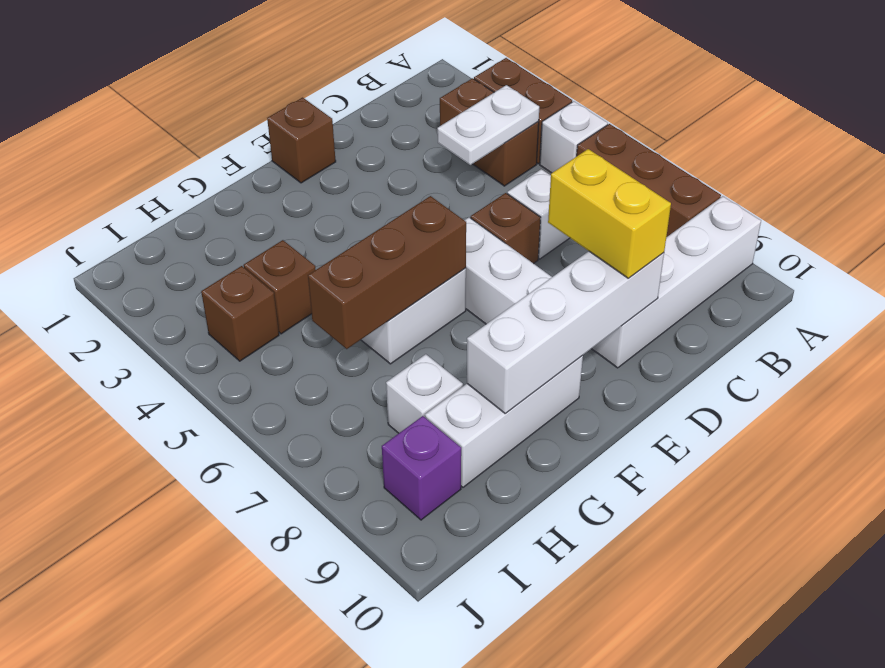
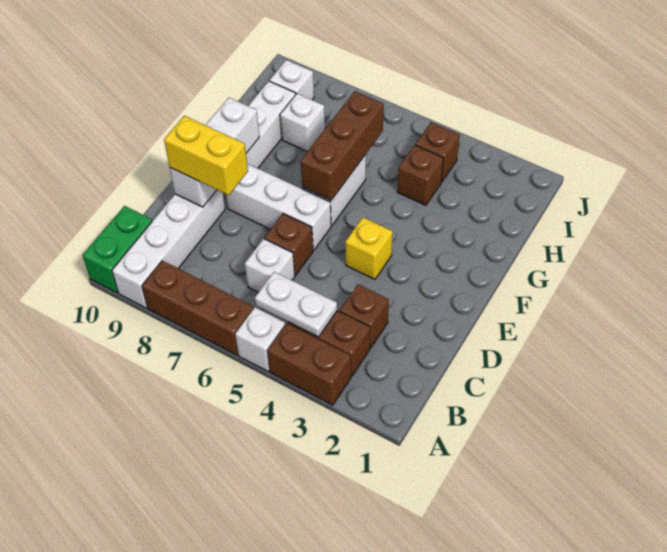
none -> green brick A10:B10 level 1
white plate B4:C4 level 2 -> white plate B4:B5 level 2
white brick D9:G9 level 2 -> white brick D9:F9 level 2
brown brick E1 level 1 -> brown brick C3 level 1
none -> yellow brick E4 level 1
purple brick I9 level 1 -> white brick I9 level 1

